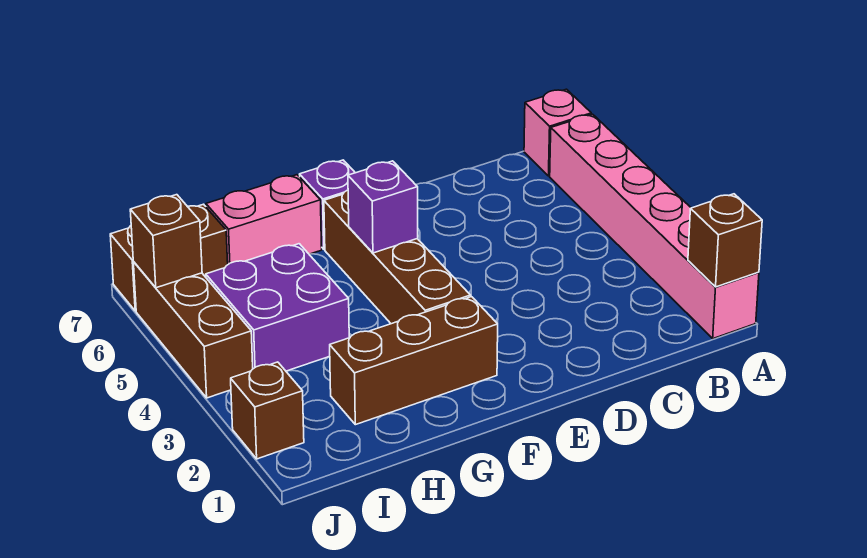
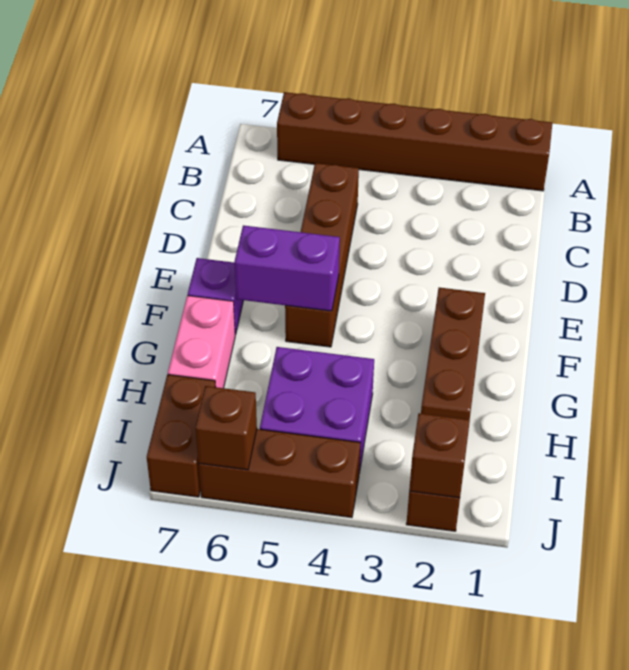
pink brick A1:A6 level 1 -> brown brick A1:A6 level 1
brown brick A1 level 2 -> brown brick J2 level 2
pink brick A7 level 1 -> none
brown brick F3:F6 level 1 -> brown brick C5:F5 level 1
purple brick F5 level 2 -> purple brick F5:F6 level 2

